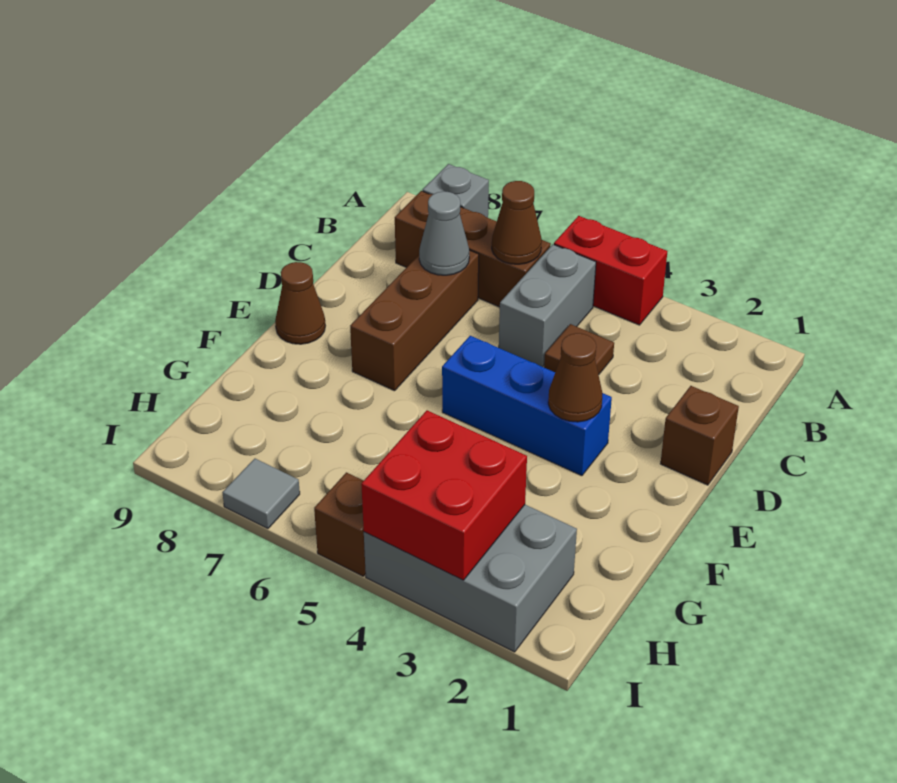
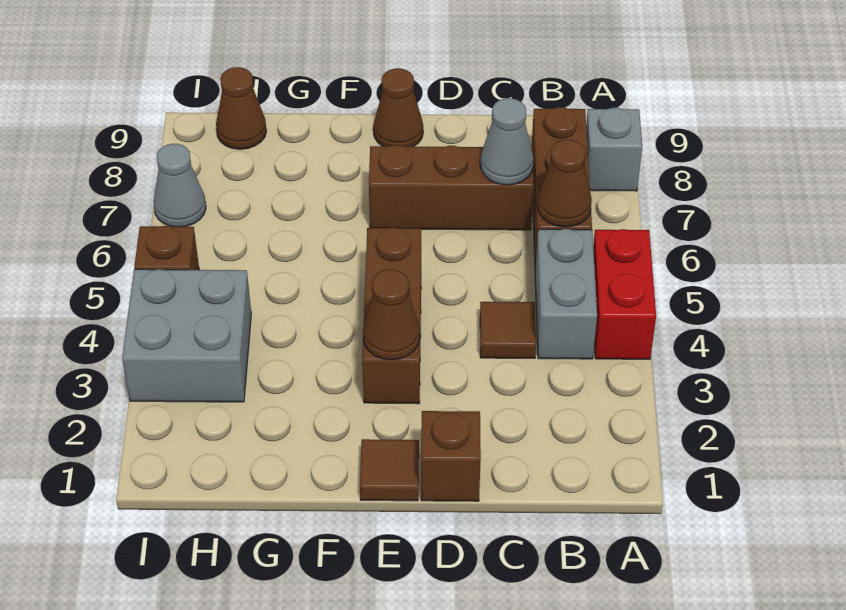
grey brick B5:C5 level 1 -> grey brick B4:B5 level 1
none -> brown tile E1 level 1
blue brick E3:E5 level 1 -> brown brick E3:E5 level 1
grey brick H2:I4 level 1 -> grey brick H3:I4 level 1
red brick H3:I4 level 2 -> none
none -> brown cone H9 level 1
grey tile I7 level 1 -> grey cone I7 level 1

